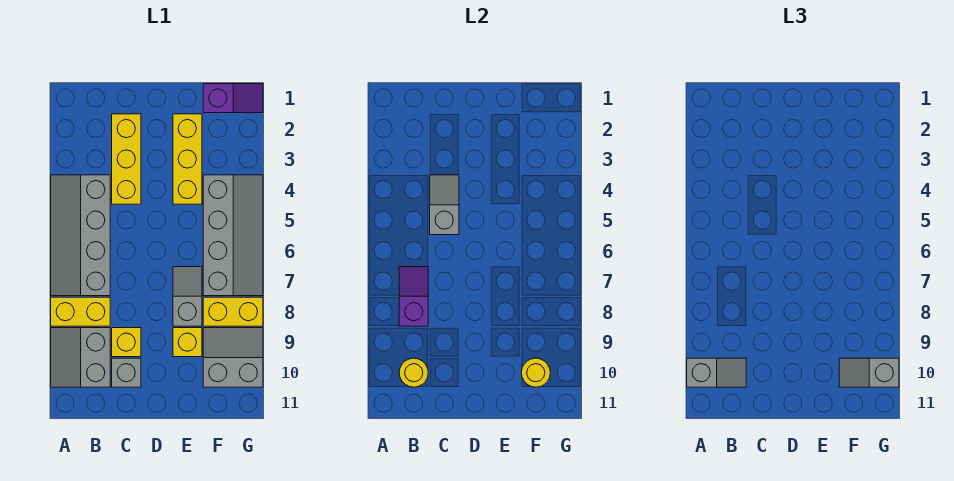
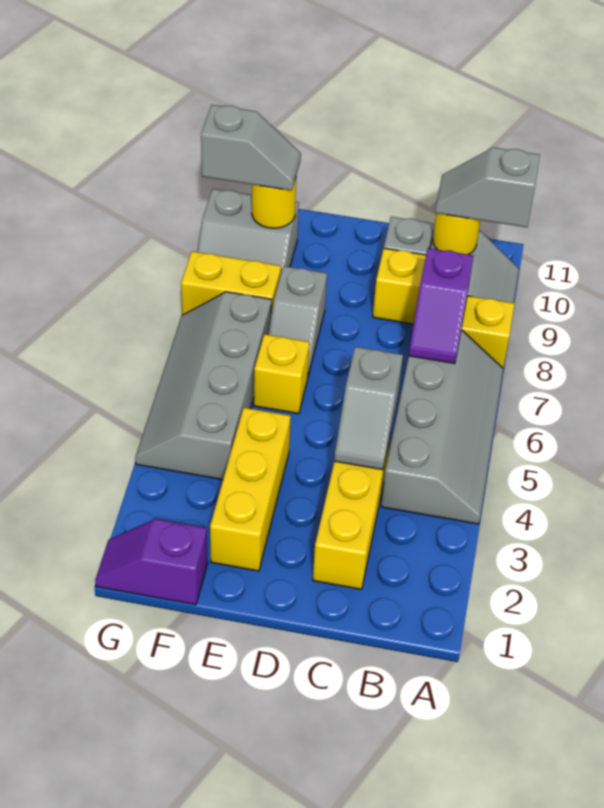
yellow brick E9 level 1 -> yellow brick E6 level 1

